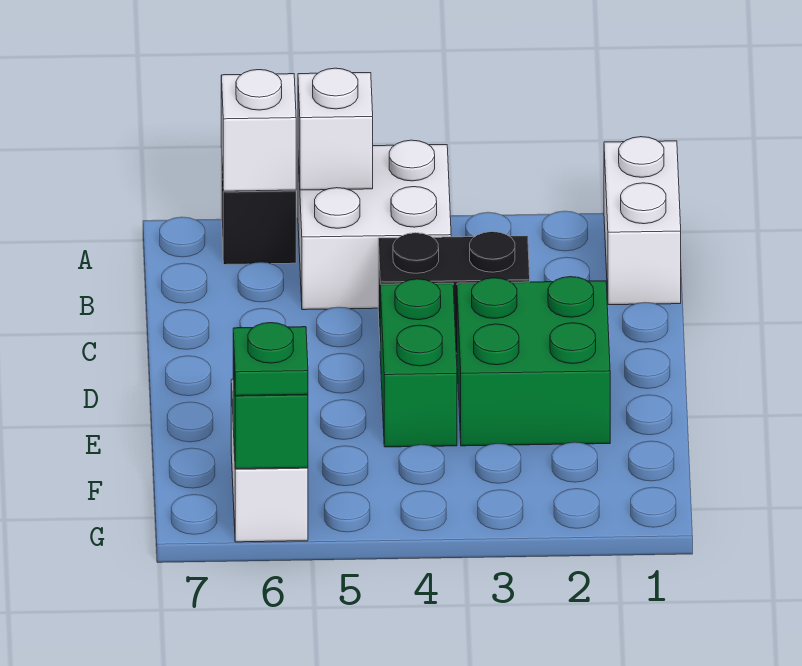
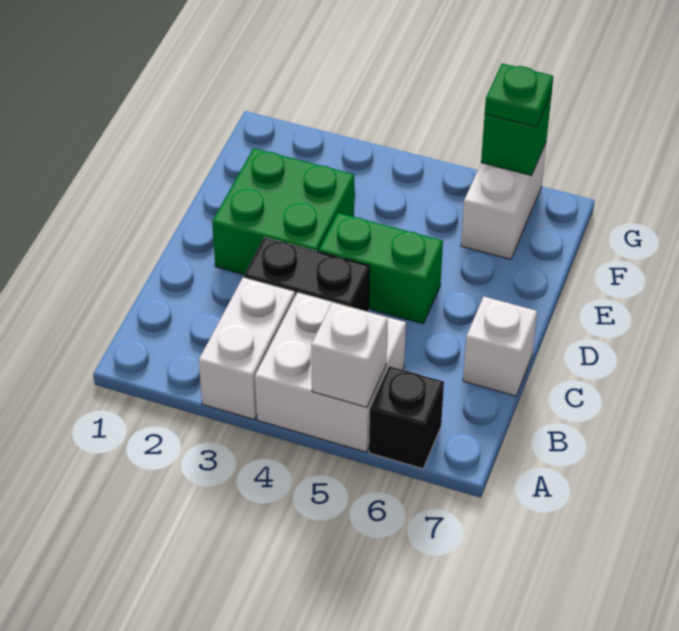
white brick A1:B1 level 1 -> white brick A3:B3 level 1
white brick A6 level 2 -> white brick C7 level 1
green brick D4:E4 level 1 -> green brick D4:D5 level 1

